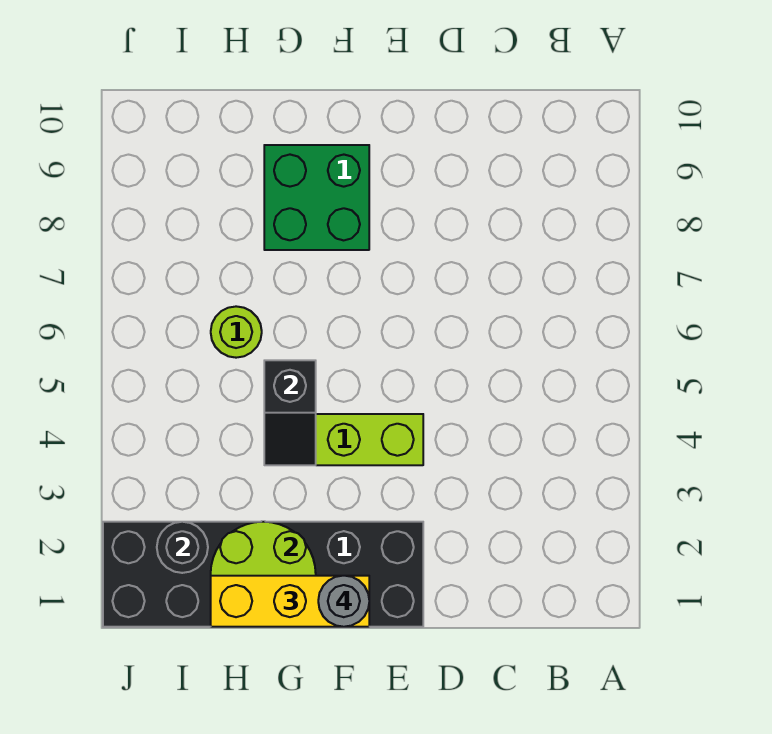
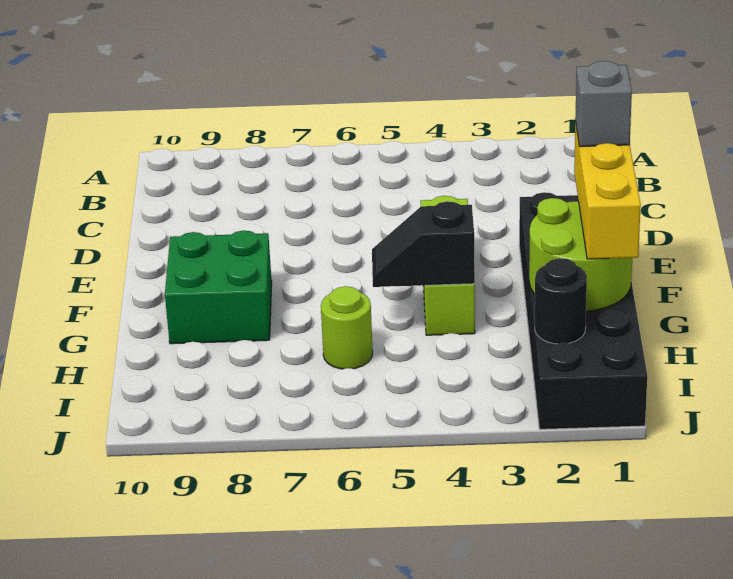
grey round brick F1 level 4 -> grey brick F1 level 4
black slope G4:G5 level 2 top 5 -> black slope G4:G5 level 2 top 4

